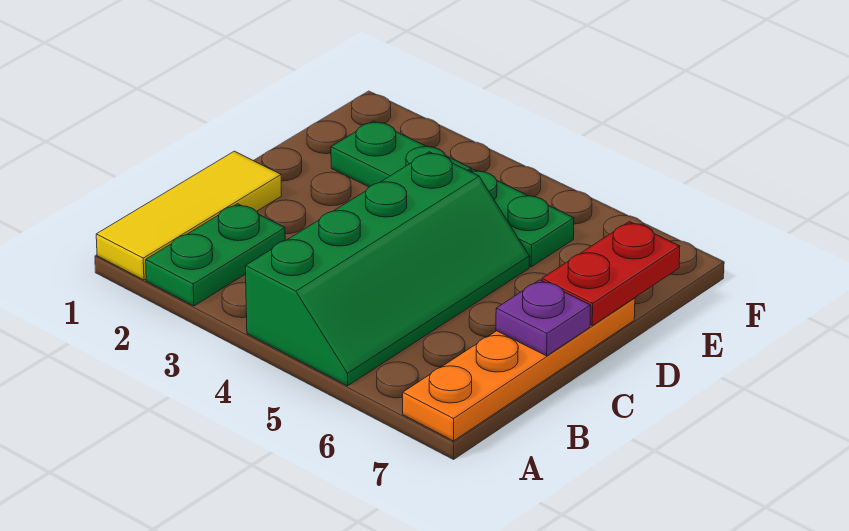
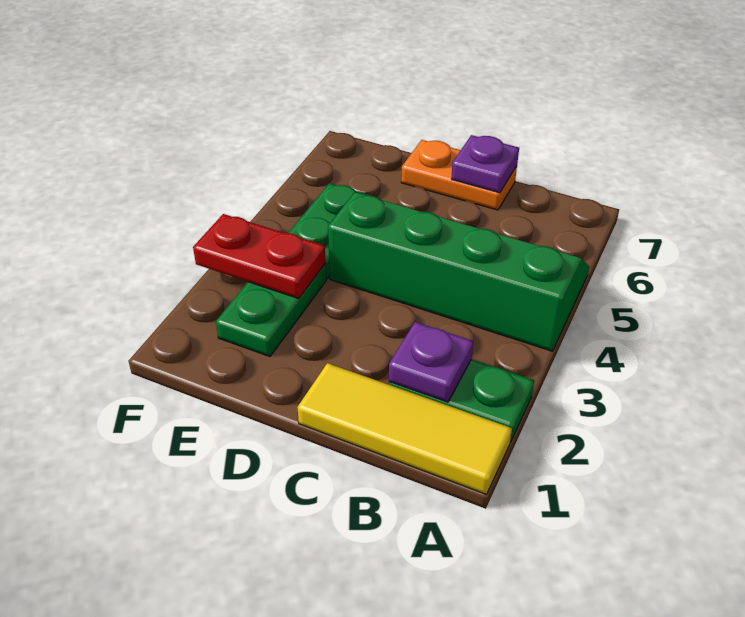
orange plate A7:D7 level 1 -> orange plate C7:D7 level 1
none -> purple plate B2 level 2
red plate D7:E7 level 2 -> red plate E3:F3 level 2

